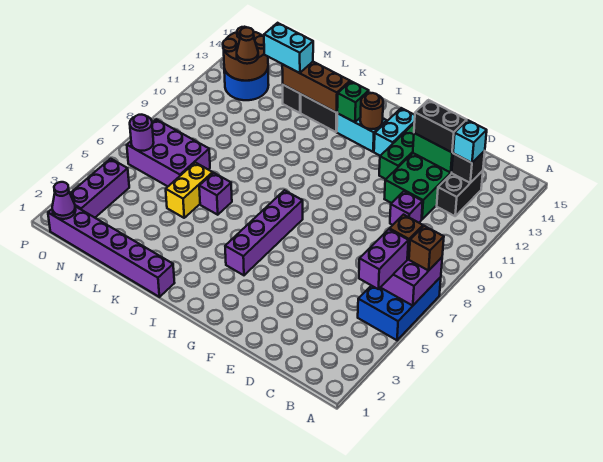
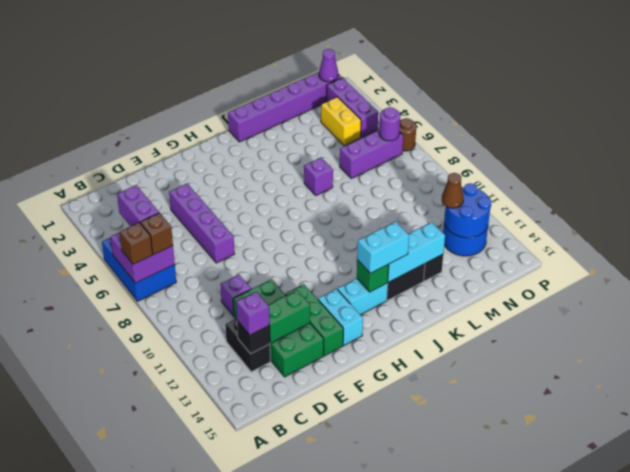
cyan brick C13 level 3 -> purple brick C13 level 3
black brick D13:E13 level 3 -> none
purple brick H4:H7 level 1 -> purple brick E4:E7 level 1
brown round brick H13 level 2 -> brown round brick P6 level 1
brown brick J13:L13 level 2 -> cyan brick J13:L13 level 2
yellow brick L5:L6 level 1 -> yellow brick N3:N4 level 1
cyan brick L13:M13 level 3 -> cyan brick I13:J13 level 3
purple brick M6:O7 level 1 -> purple brick M6:O6 level 1
brown round brick N12:O13 level 2 -> blue round brick N12:O13 level 2

